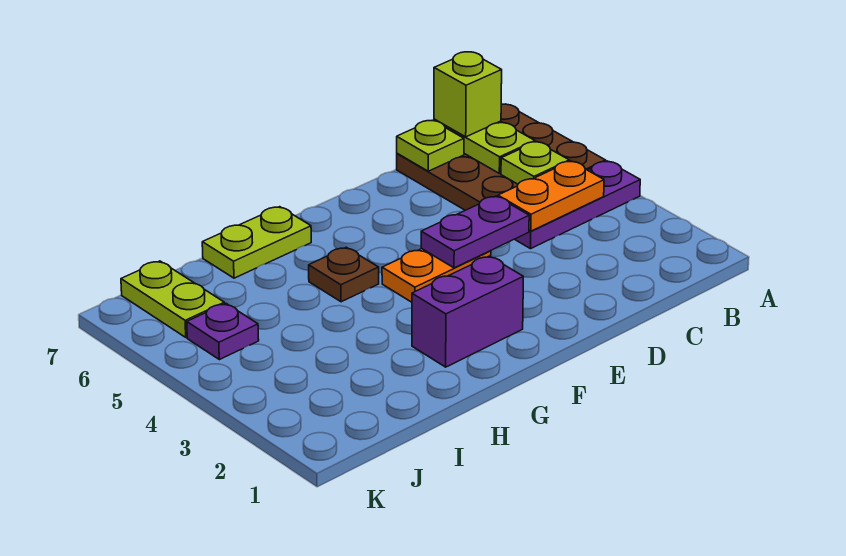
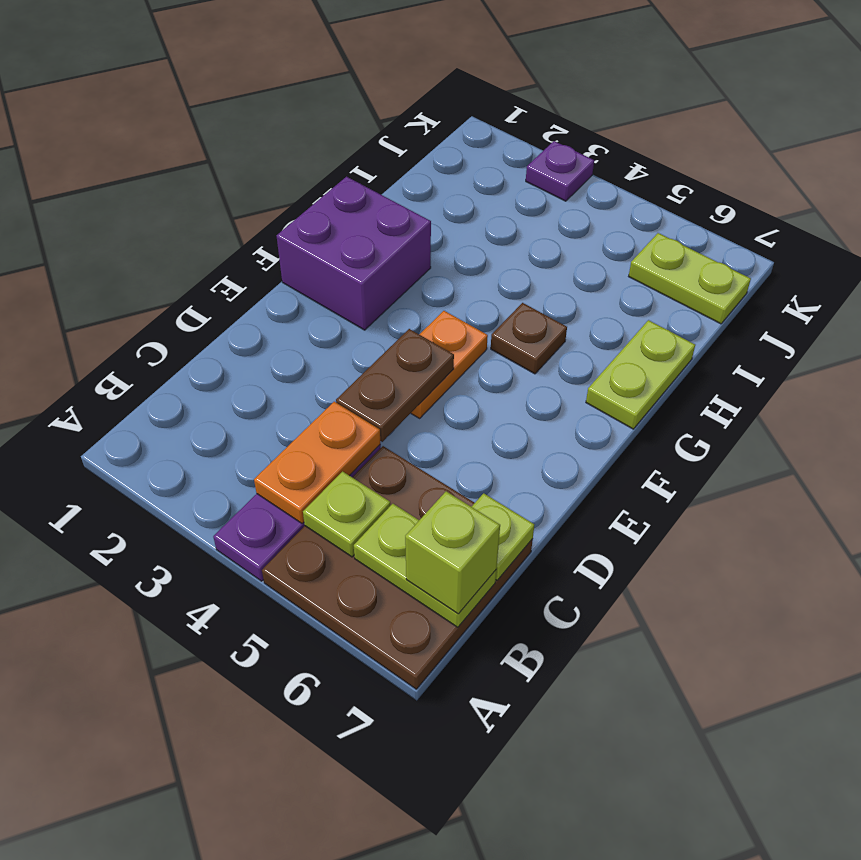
purple plate D4:E4 level 2 -> brown plate D4:E4 level 2
purple brick F2:G2 level 1 -> purple brick F1:G2 level 1
purple plate J5 level 1 -> purple plate K3 level 1

